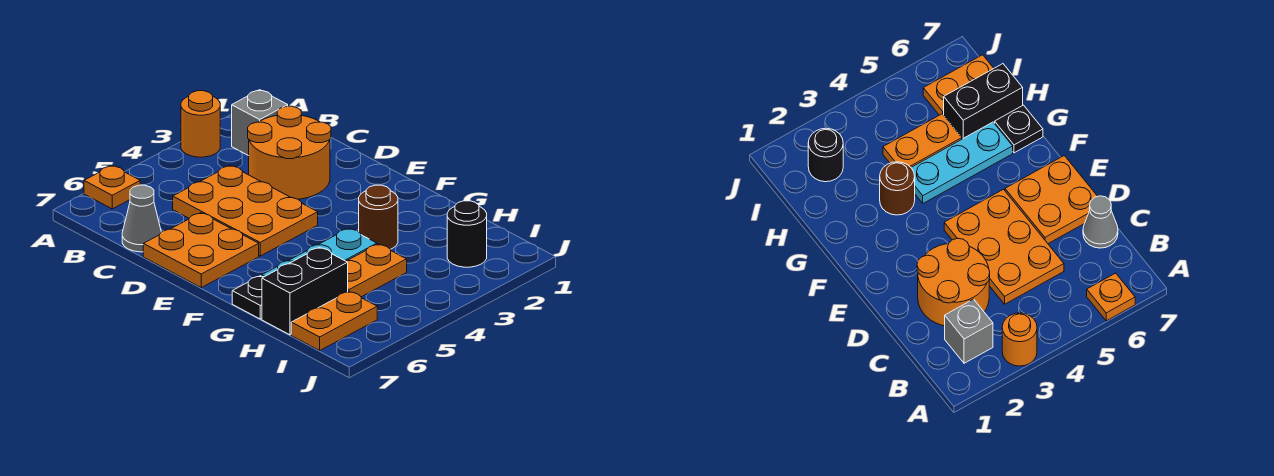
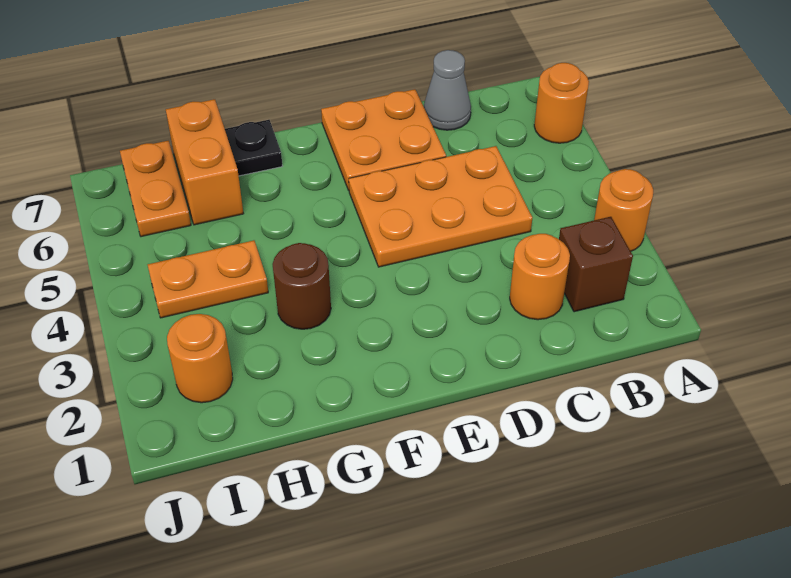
orange plate A6 level 1 -> orange round brick A6 level 1
grey brick B2 level 1 -> brown brick B2 level 1
orange round brick C2:D3 level 1 -> orange round brick C2 level 1
cyan plate G4:G6 level 1 -> none
orange plate H4:H5 level 1 -> orange plate H4:I4 level 1
black brick H6:H7 level 1 -> orange brick H6:H7 level 1
black round brick I2 level 1 -> orange round brick I2 level 1

